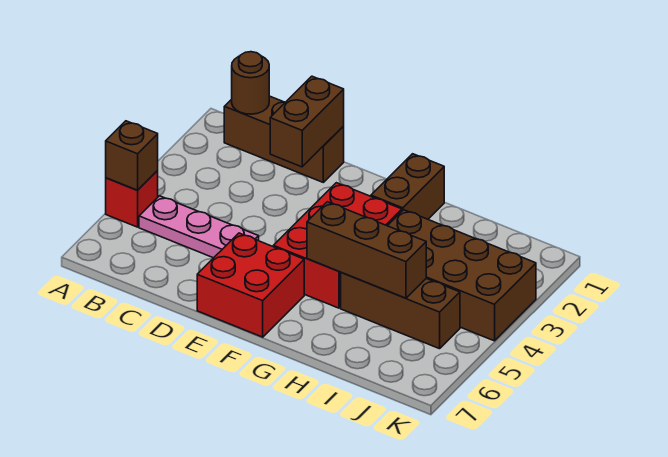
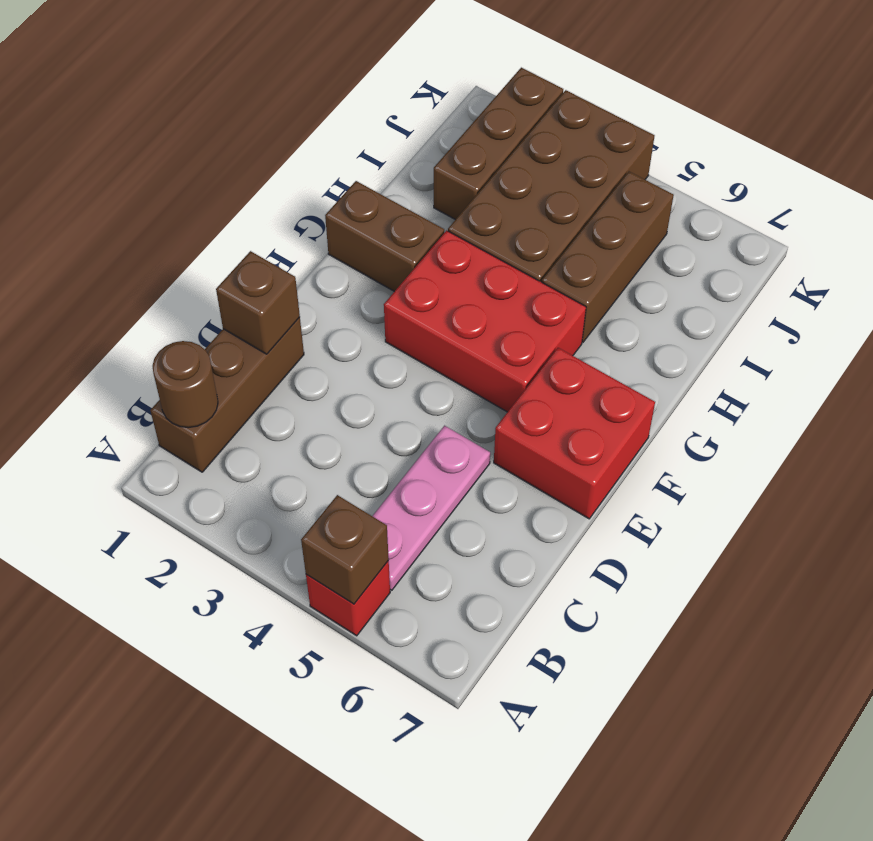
brown brick D1:D2 level 2 -> brown brick D1 level 2
brown brick G5:I5 level 2 -> brown brick I2:K2 level 1

